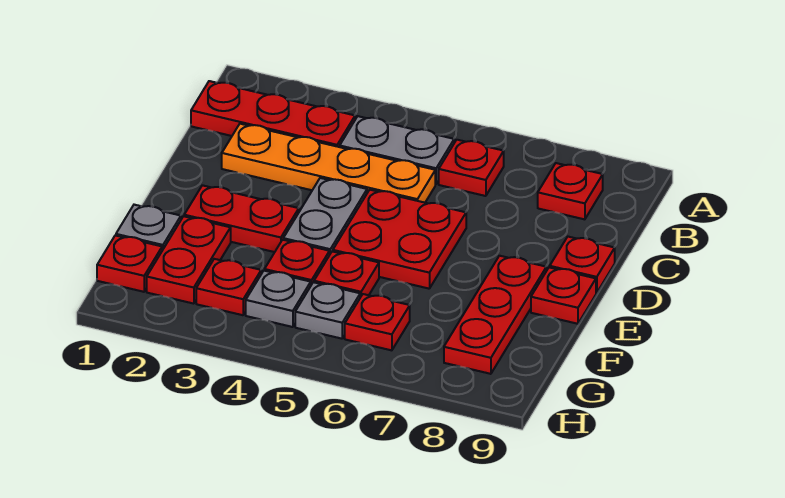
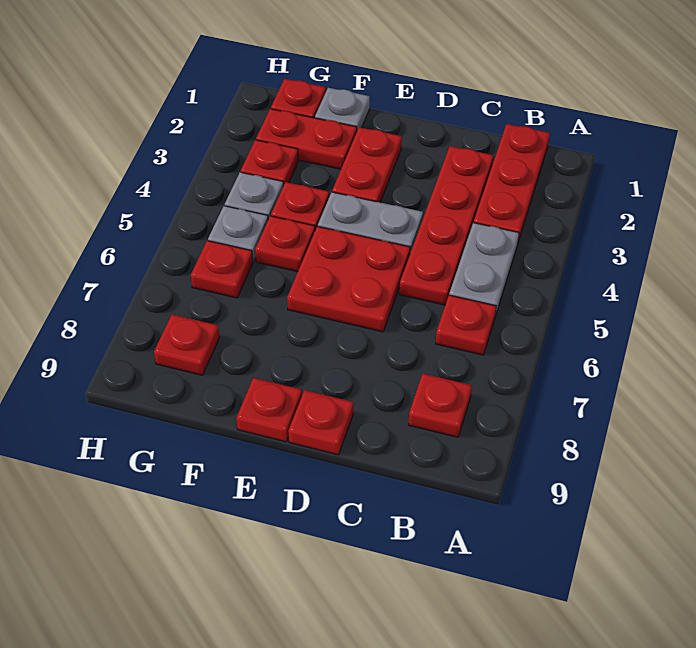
orange plate C2:C5 level 1 -> red plate C2:C5 level 1
red plate E8:G8 level 1 -> red plate G8 level 1

